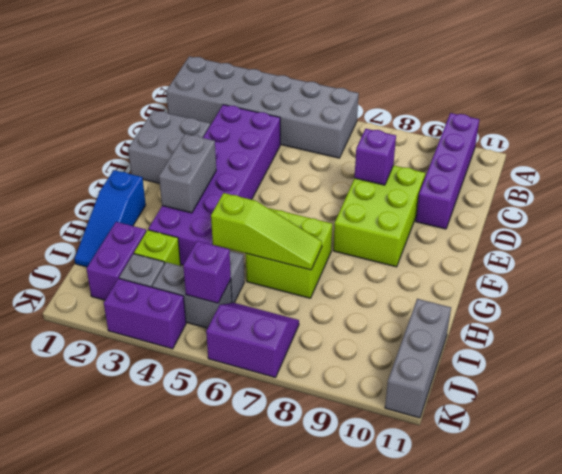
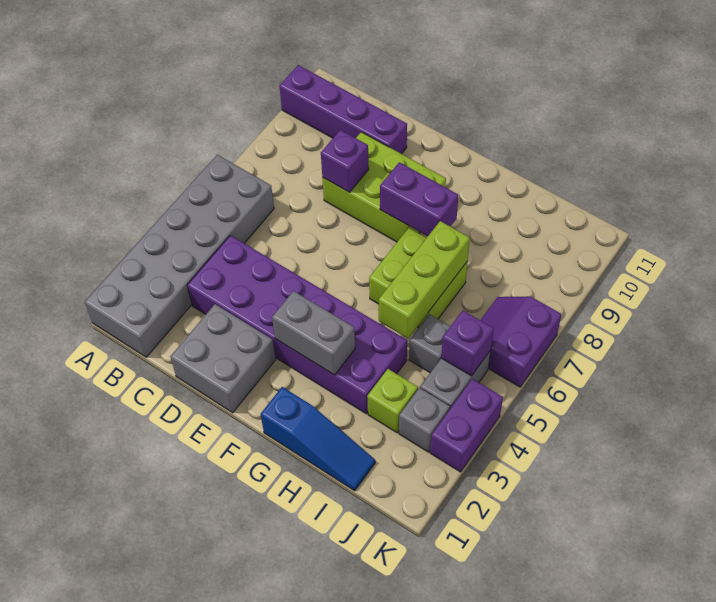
lime slope H5:H7 level 2 top 5 -> lime brick H5:H7 level 2
purple brick I2:J2 level 1 -> purple brick F8:G8 level 2
grey brick I11:K11 level 1 -> none

